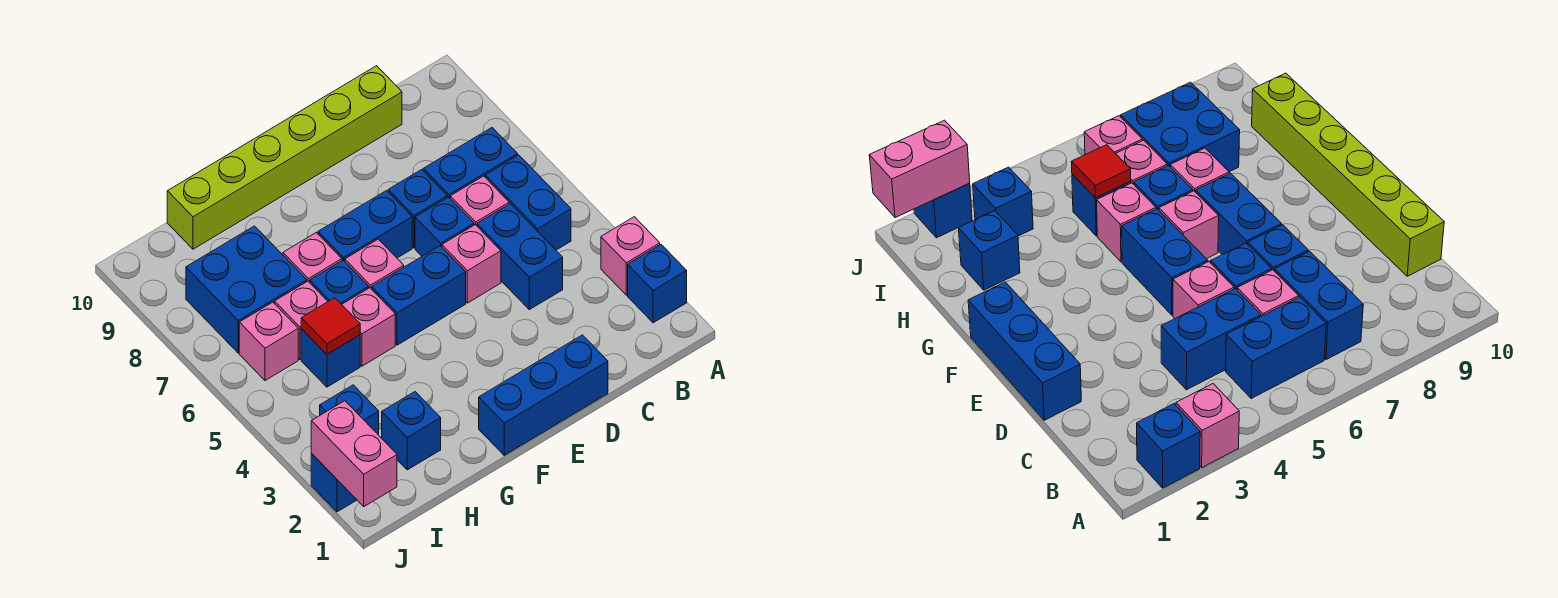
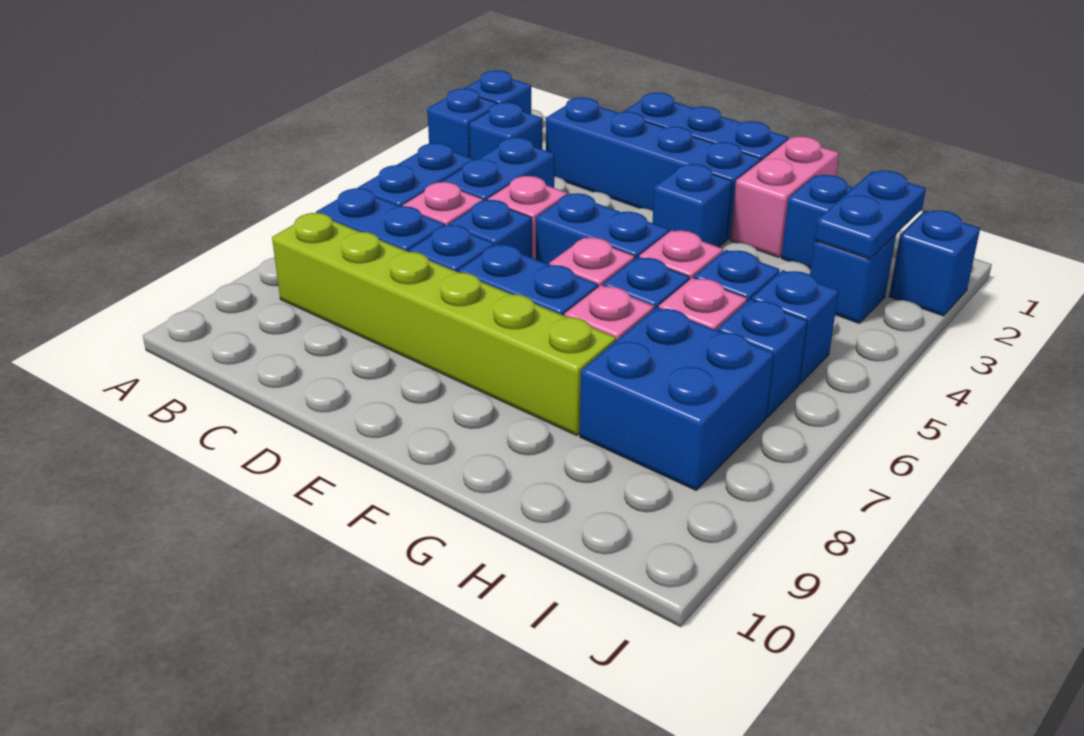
pink brick A3 level 1 -> blue brick A3 level 1
none -> blue brick B3 level 1
none -> blue brick C2:F2 level 1
lime brick C10:H10 level 1 -> lime brick B8:G8 level 1
none -> blue brick F3 level 1
red tile H5 level 2 -> none
none -> blue plate I2:I3 level 2
none -> blue brick I5 level 1
pink brick I6 level 1 -> blue brick I6 level 1
pink brick J1:J2 level 2 -> pink brick G1:G2 level 1

